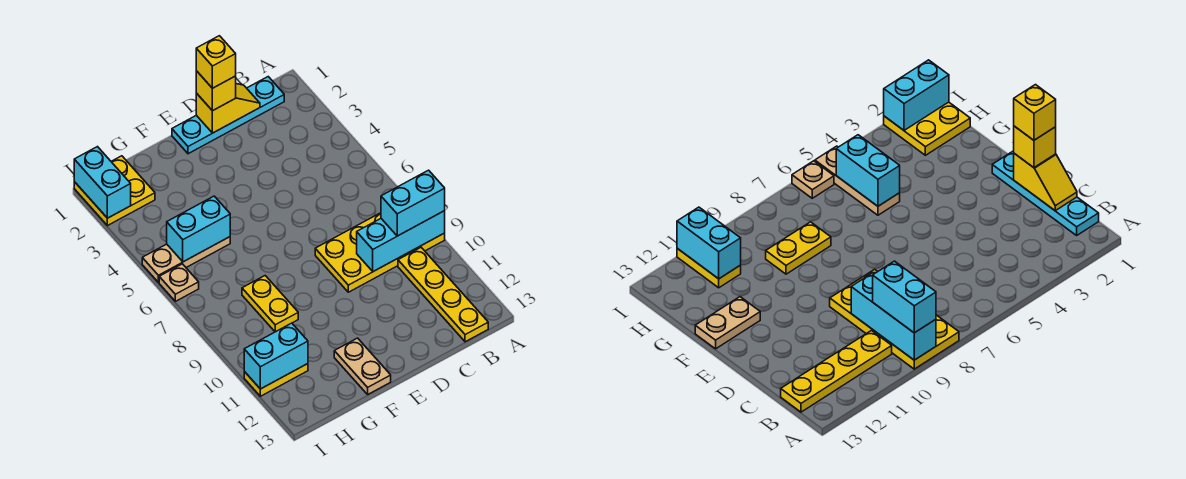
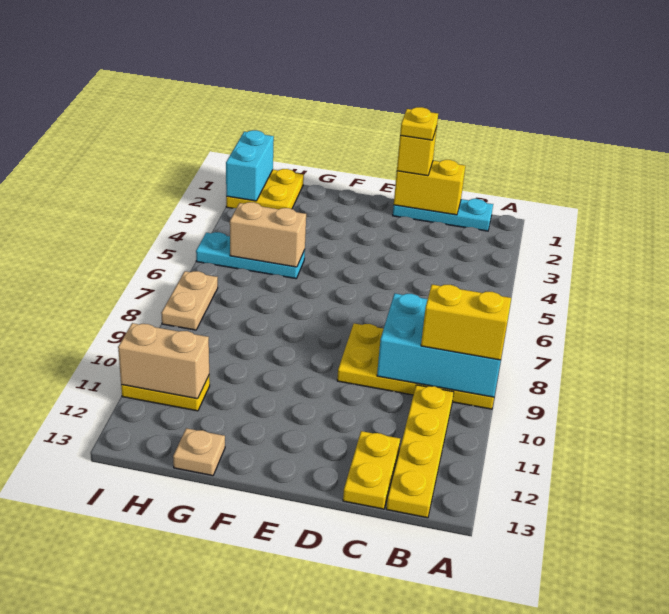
cyan brick A9:C9 level 2 -> cyan brick A8:C9 level 2
cyan brick A9:B9 level 3 -> yellow brick A9:B9 level 3
cyan plate B1:E1 level 1 -> cyan plate B1:D1 level 1
yellow slope C1:D1 level 2 top D -> yellow brick C1:D1 level 2
yellow brick D1 level 4 -> yellow plate D1 level 4
tan plate F12:F13 level 1 -> tan plate I7:I8 level 1
tan plate G5:I5 level 1 -> cyan plate G5:I5 level 1
cyan brick G5:H5 level 2 -> tan brick G5:H5 level 2
yellow plate G8:G9 level 1 -> yellow plate C12:C13 level 1
cyan brick H11:I11 level 2 -> tan brick H11:I11 level 2
tan plate I6 level 1 -> tan plate G13 level 1

